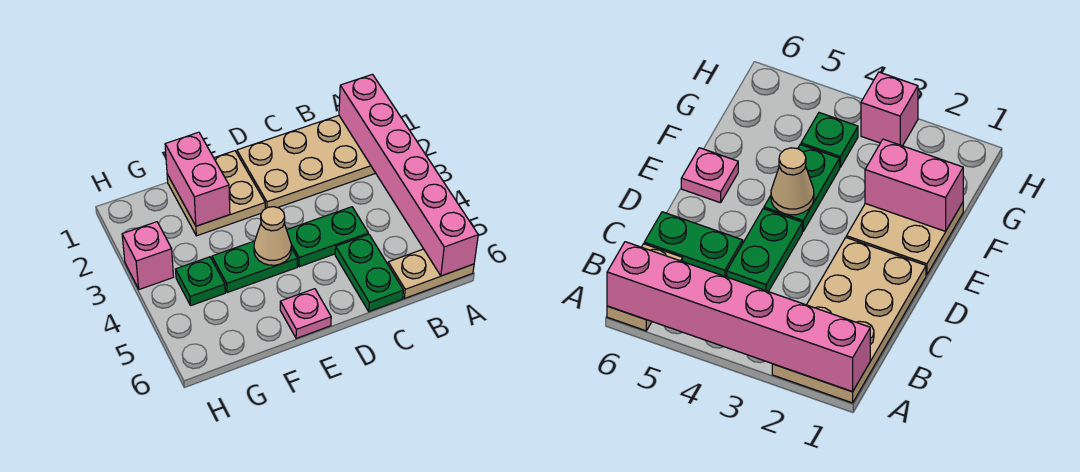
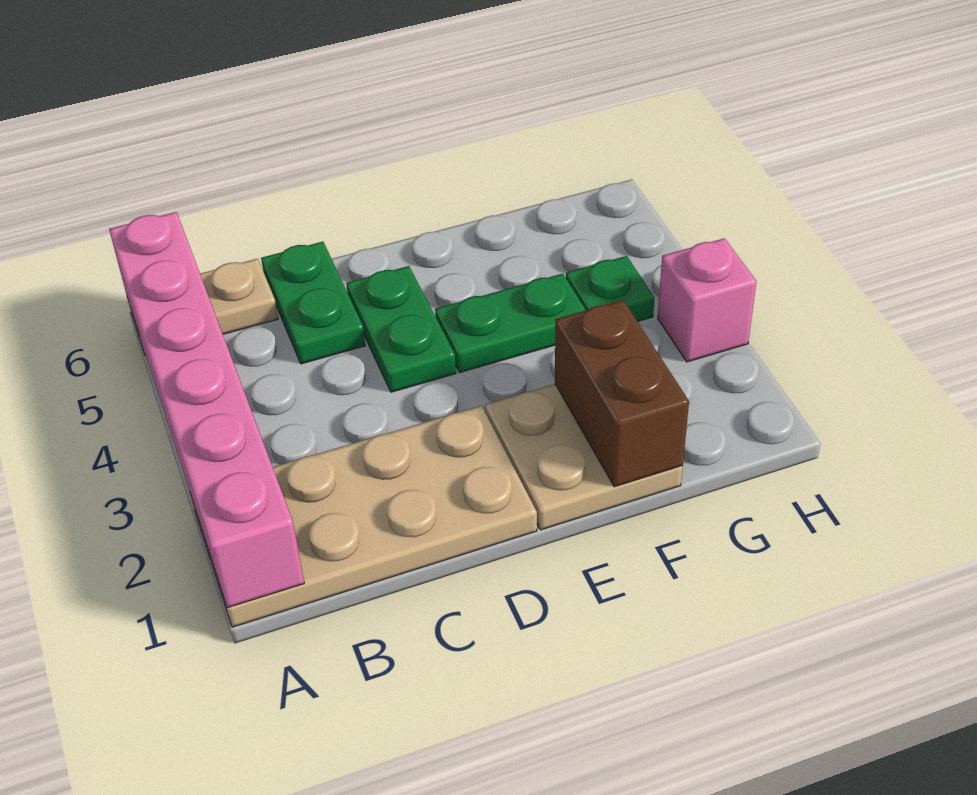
green plate C4:D4 level 1 -> green plate D4:D5 level 1
tan cone E4 level 2 -> none
pink plate E6 level 1 -> none
pink brick F1:F2 level 2 -> brown brick F1:F2 level 2

